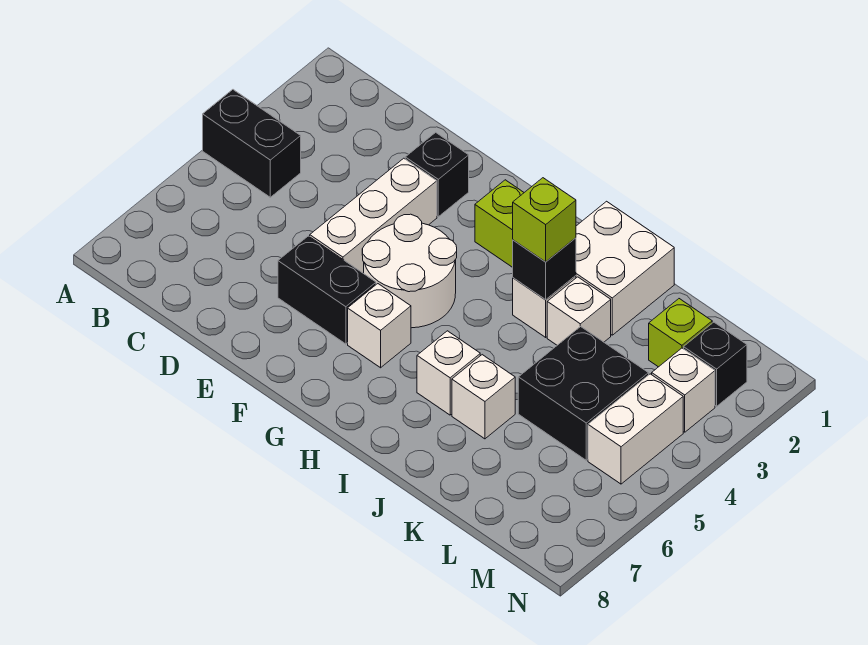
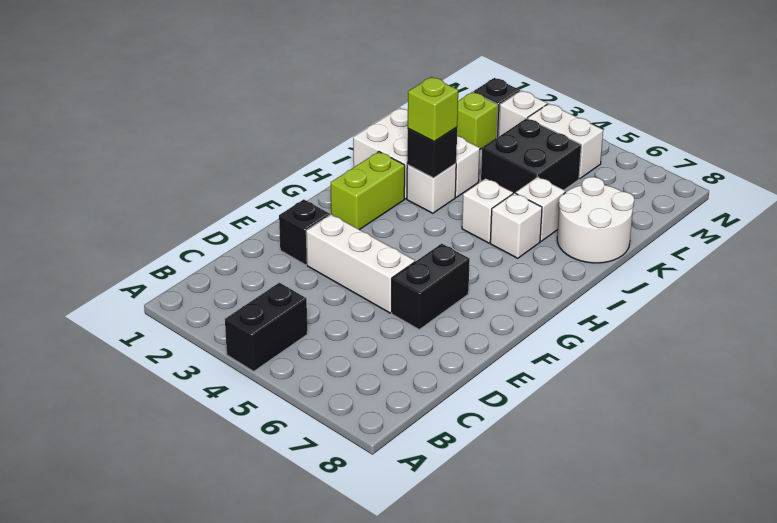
white round brick F4:G5 level 1 -> white round brick J7:K8 level 1
white brick G6 level 1 -> white brick I5 level 1

